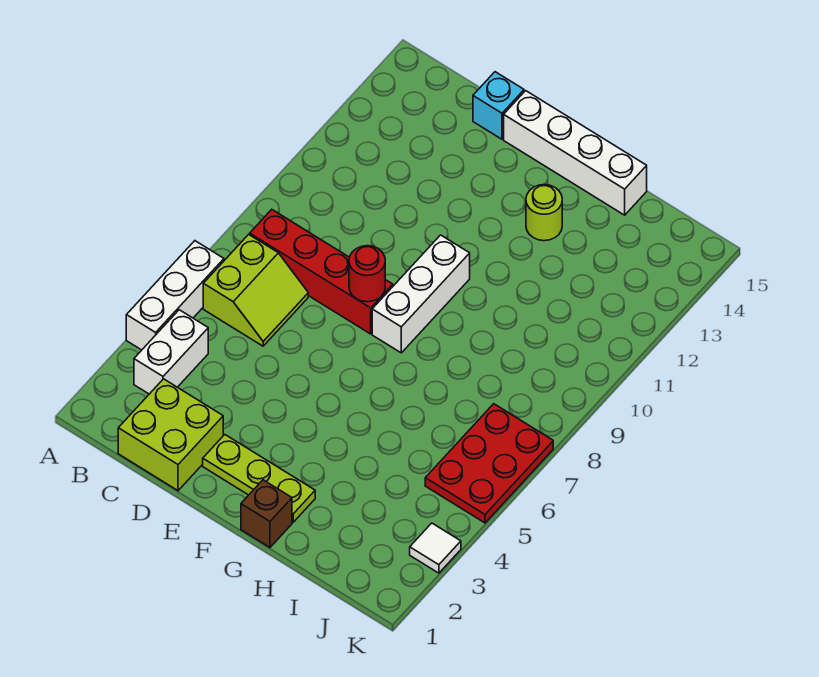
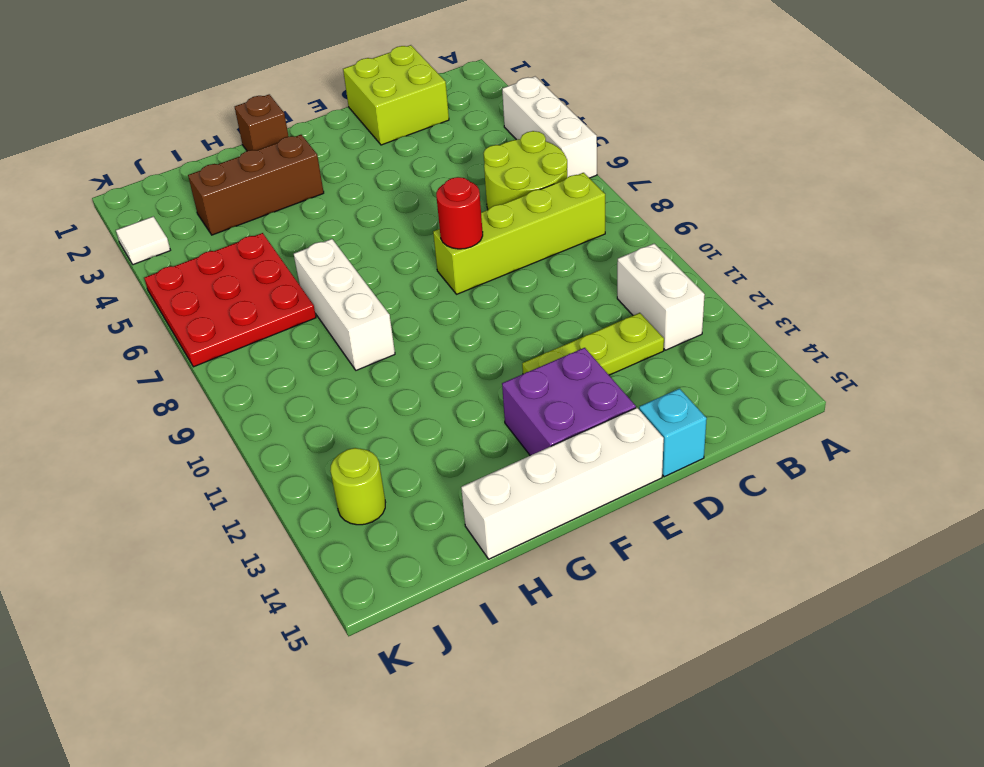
white brick B3:B4 level 1 -> white brick B11:B12 level 1
lime slope B6:C7 level 1 top B -> lime round brick B6:C7 level 1
red brick B8:E8 level 1 -> lime brick B8:E8 level 1
lime plate E2:G2 level 1 -> lime plate C12:E12 level 1
none -> purple brick E13:F14 level 1
white brick F8:F10 level 1 -> white brick H7:H9 level 1
none -> brown brick G3:I3 level 1
lime round brick G13 level 1 -> lime round brick J13 level 1
red plate J5:K7 level 1 -> red plate I5:K7 level 1

